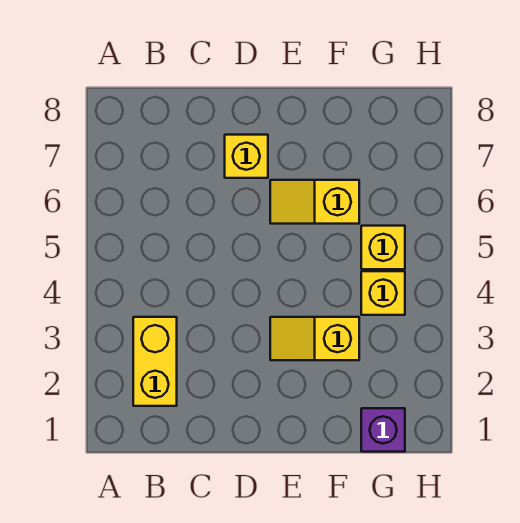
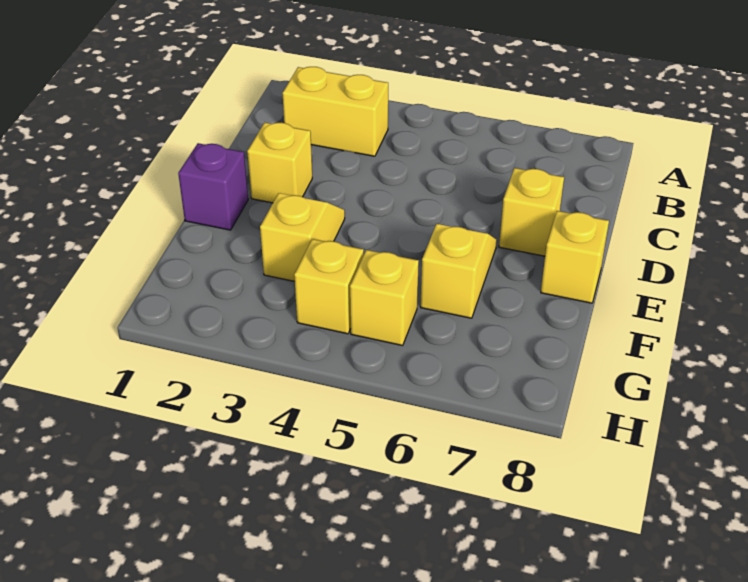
none -> yellow brick D2 level 1
none -> yellow brick E8 level 1
purple brick G1 level 1 -> purple brick E1 level 1

